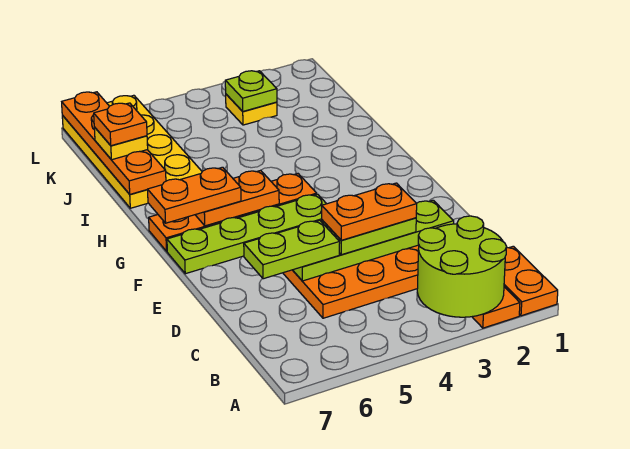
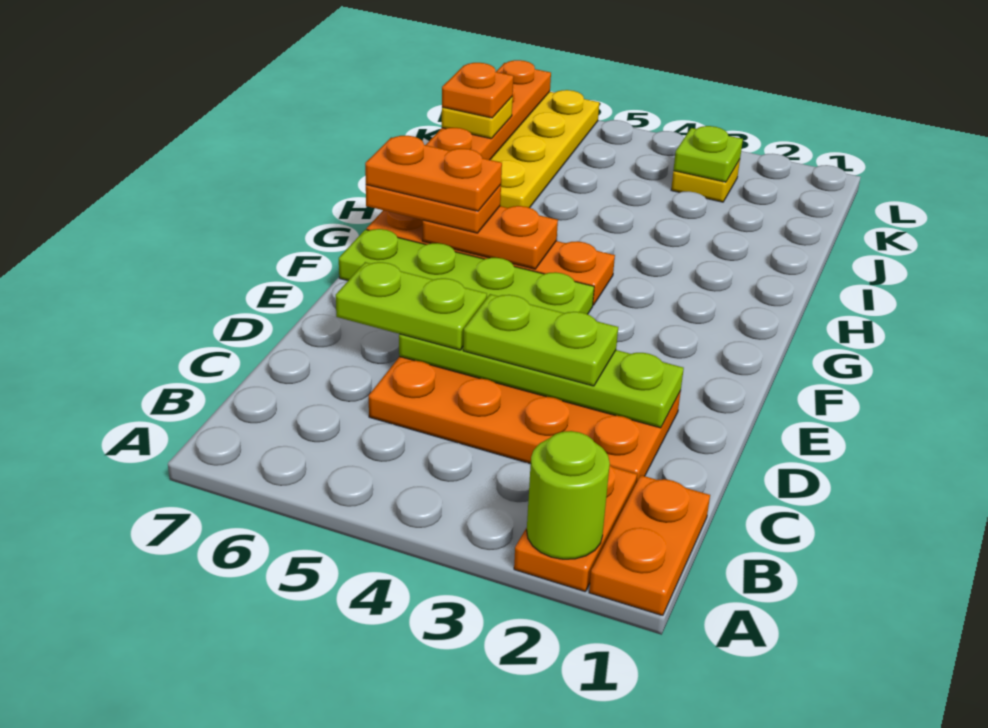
lime round brick A2:B3 level 2 -> lime round brick A2 level 2
orange plate D3:D4 level 4 -> orange plate G6:G7 level 4

